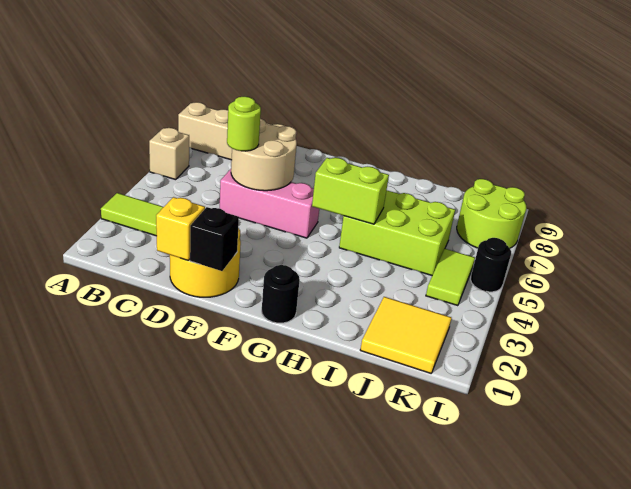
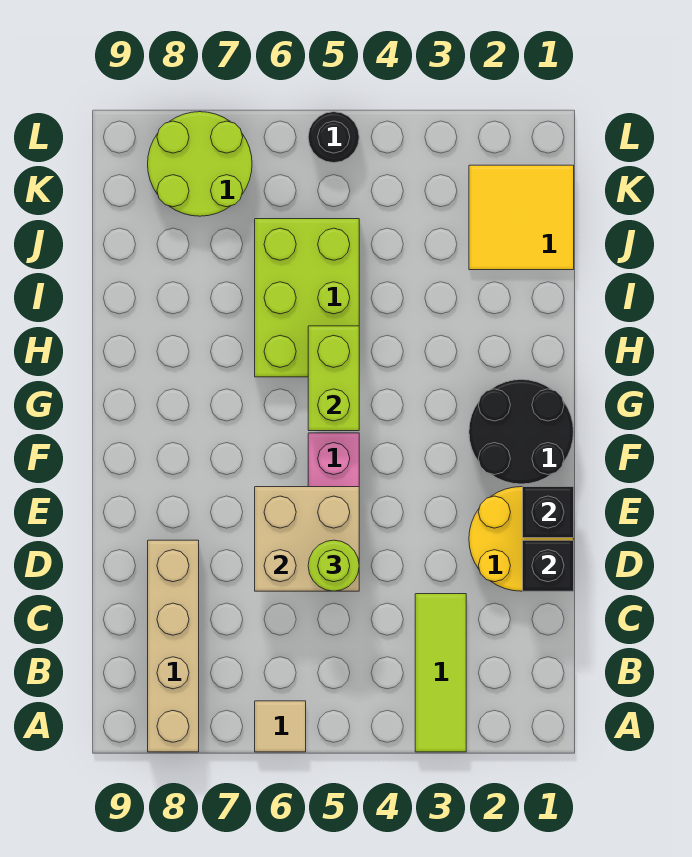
tan brick A6 level 1 -> tan tile A6 level 1
yellow brick D1 level 2 -> black brick D1 level 2
tan round brick D5:E6 level 2 -> tan brick D5:E6 level 2
black round brick G1 level 1 -> black round brick F1:G2 level 1
lime tile K4:K5 level 1 -> none

